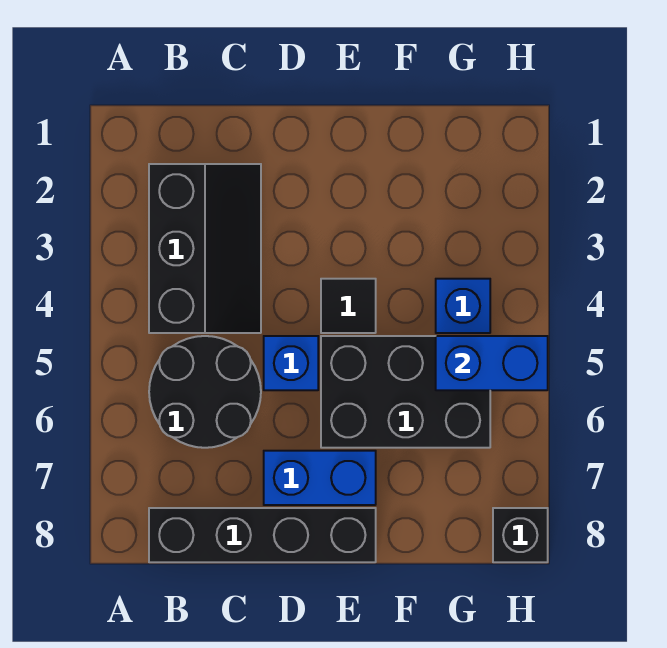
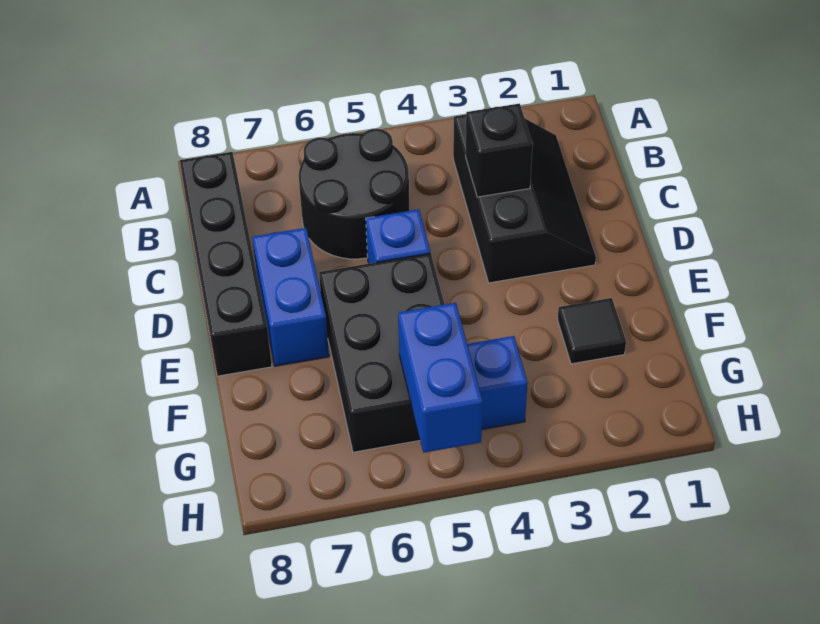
black slope B2:C4 level 1 top B -> black slope B2:D3 level 1 top 3
black tile E4 level 1 -> black tile F2 level 1
black brick H8 level 1 -> black brick C3 level 2

